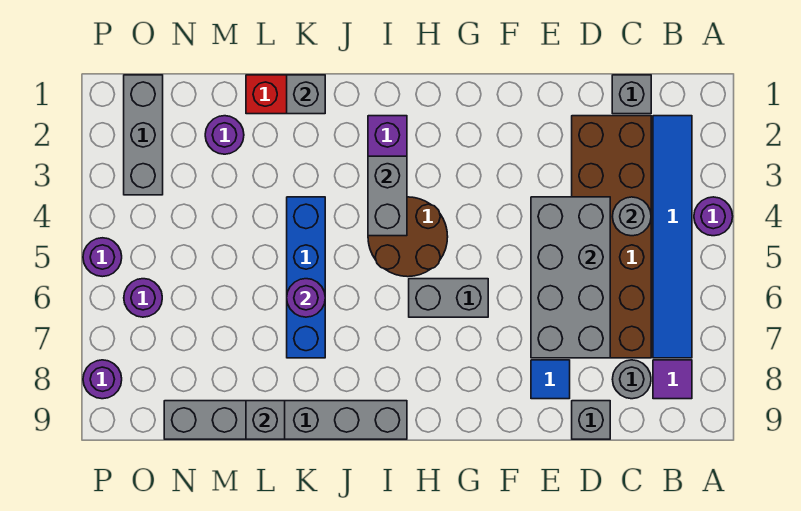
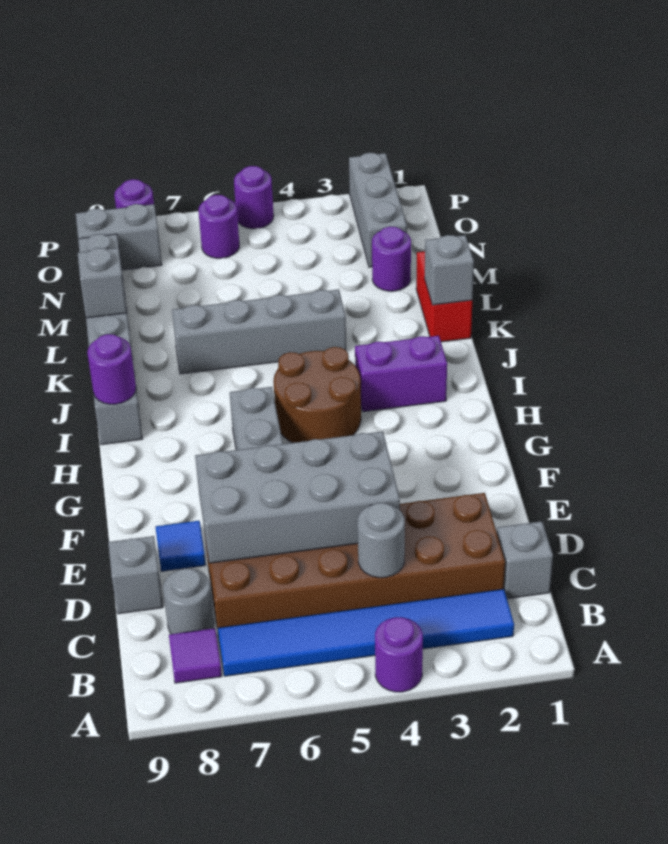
grey brick I3:I4 level 2 -> grey brick O8:O9 level 1
blue brick K4:K7 level 1 -> grey brick K4:K7 level 1
purple round brick K6 level 2 -> purple round brick I9 level 2
grey brick O1:O3 level 1 -> grey brick N2:P2 level 1

